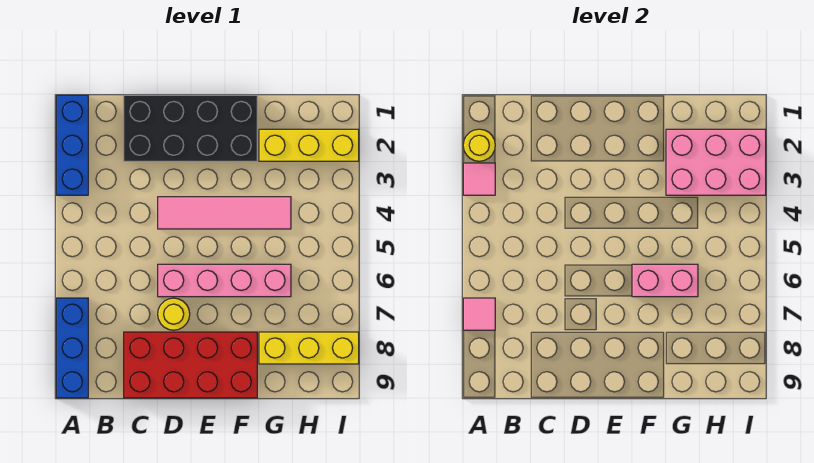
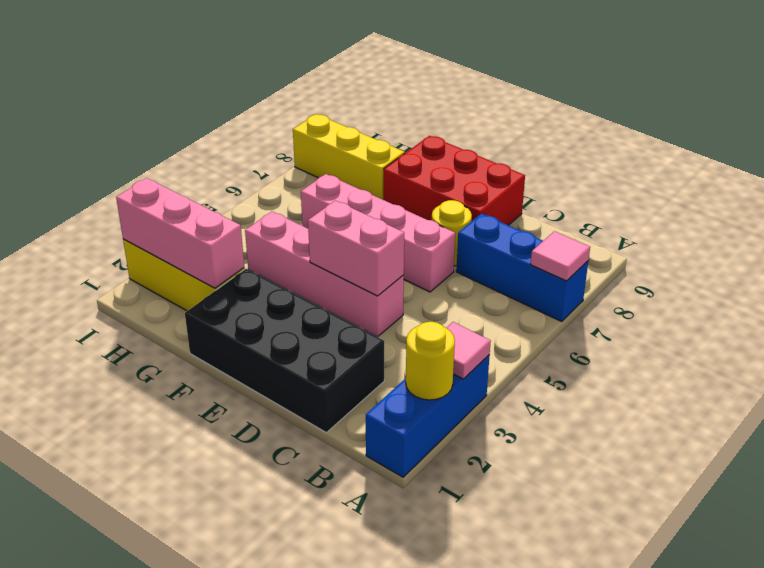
blue brick A7:A9 level 1 -> blue brick A7:C7 level 1
red brick C8:F9 level 1 -> red brick D8:F9 level 1
pink tile D4:G4 level 1 -> pink brick D4:G4 level 1
pink brick F6:G6 level 2 -> pink brick D4:E4 level 2
pink brick G2:I3 level 2 -> pink brick G2:I2 level 2

